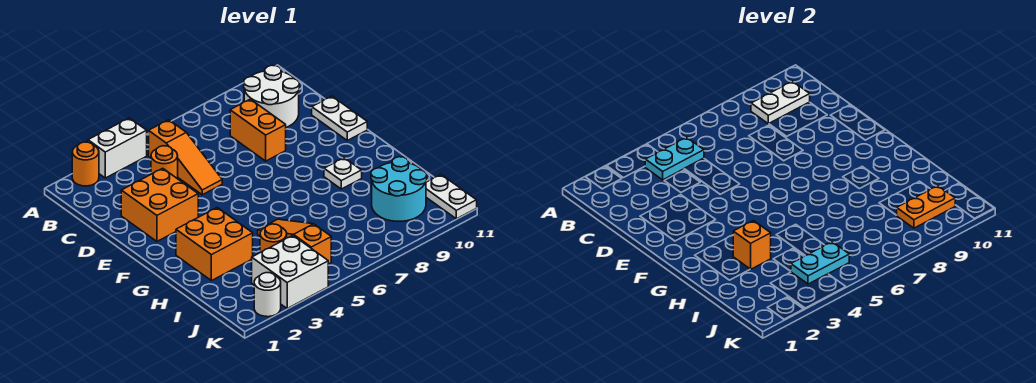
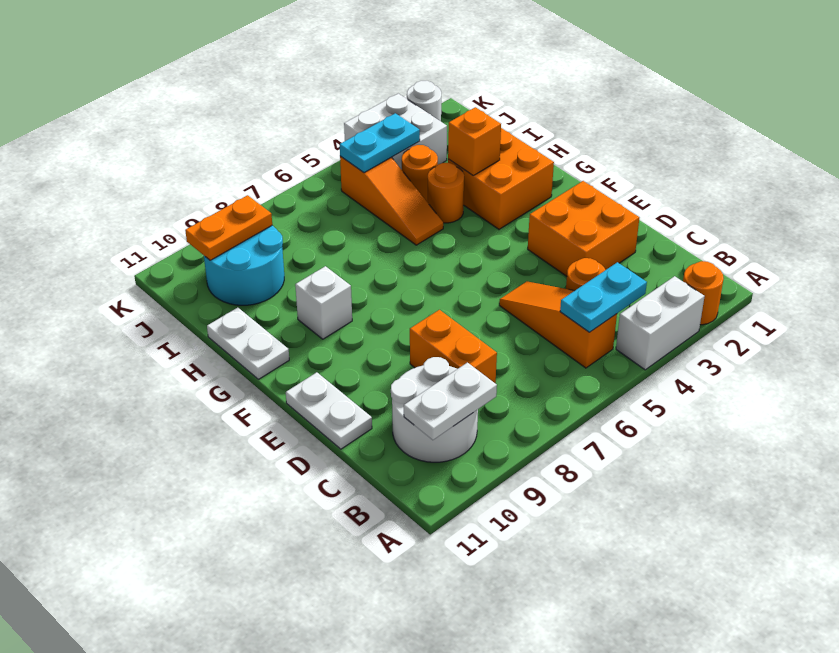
white plate G9 level 1 -> white brick G9 level 1
none -> orange round brick H4 level 1
white plate J11:K11 level 1 -> white plate G11:H11 level 1

